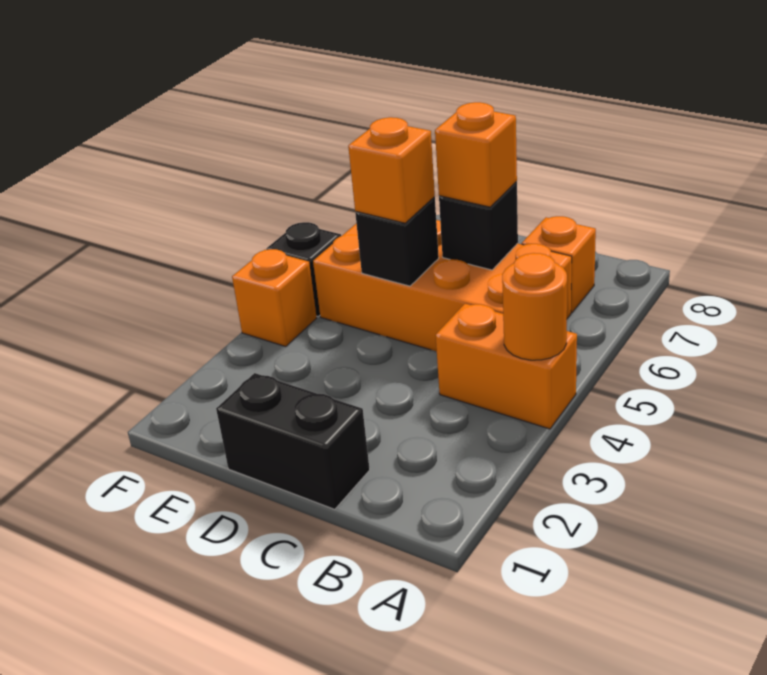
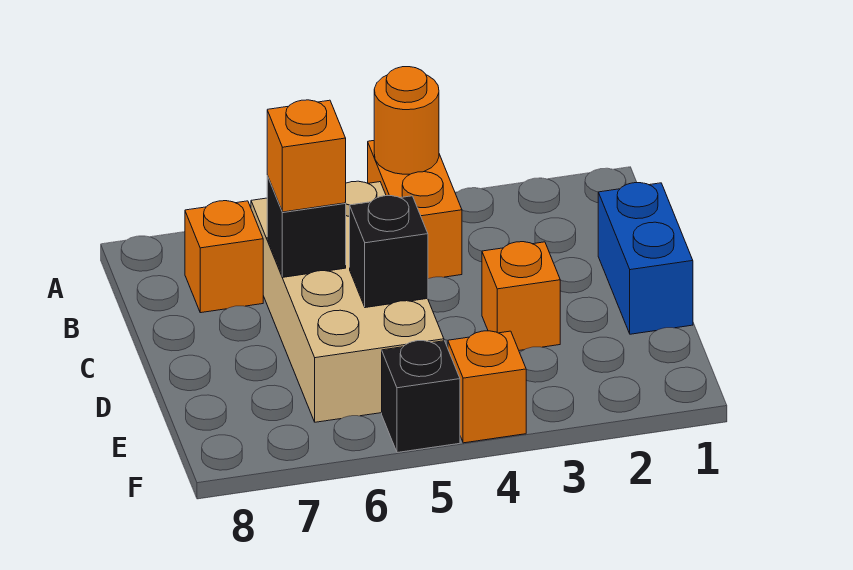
orange brick B5:E6 level 1 -> tan brick B5:E6 level 1
black brick C1:D1 level 1 -> blue brick C1:D1 level 1
orange brick D5 level 3 -> orange brick D3 level 1

